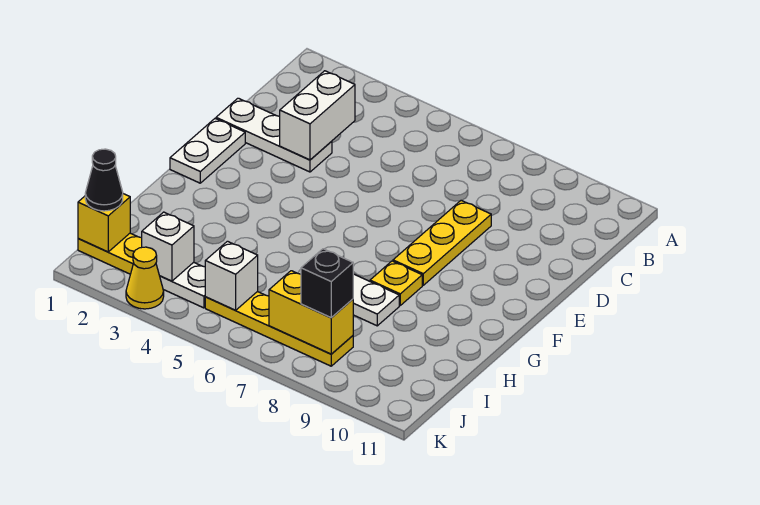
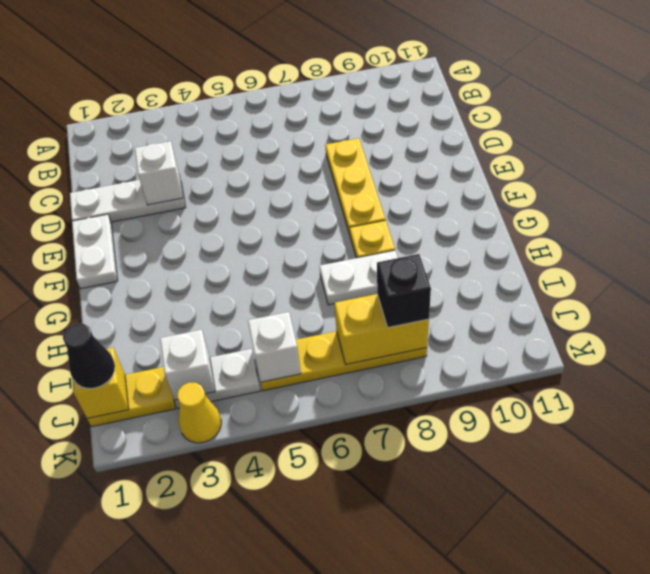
white brick C3:D3 level 2 -> white brick D3 level 2

